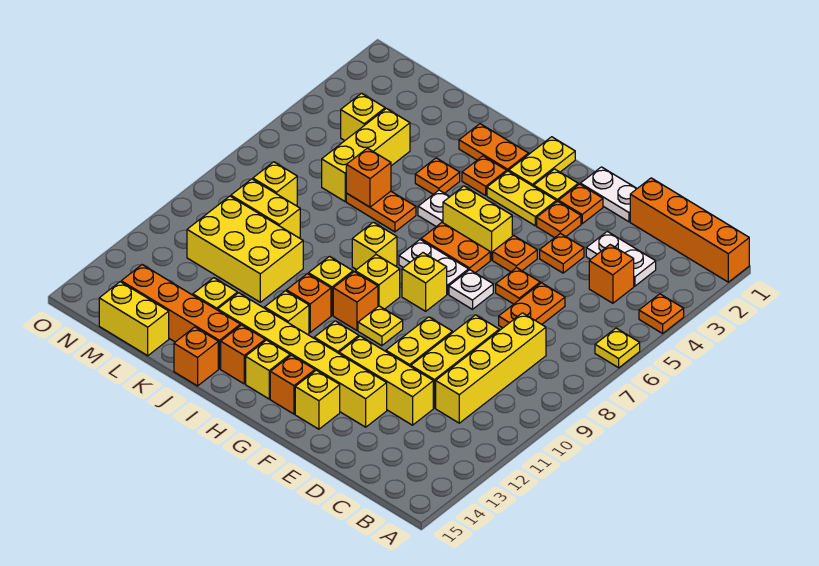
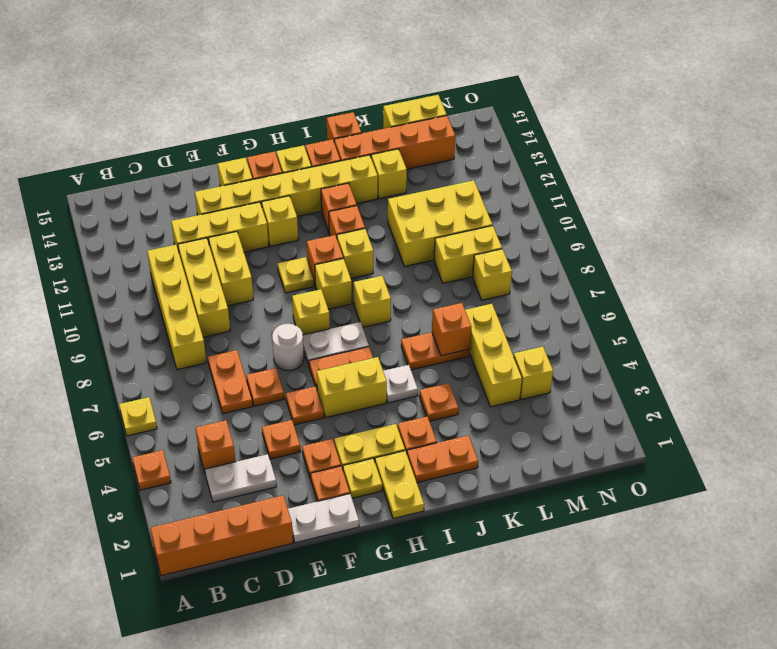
white plate F7 level 1 -> white round brick F7 level 1
yellow brick I12 level 1 -> orange brick I12 level 1

